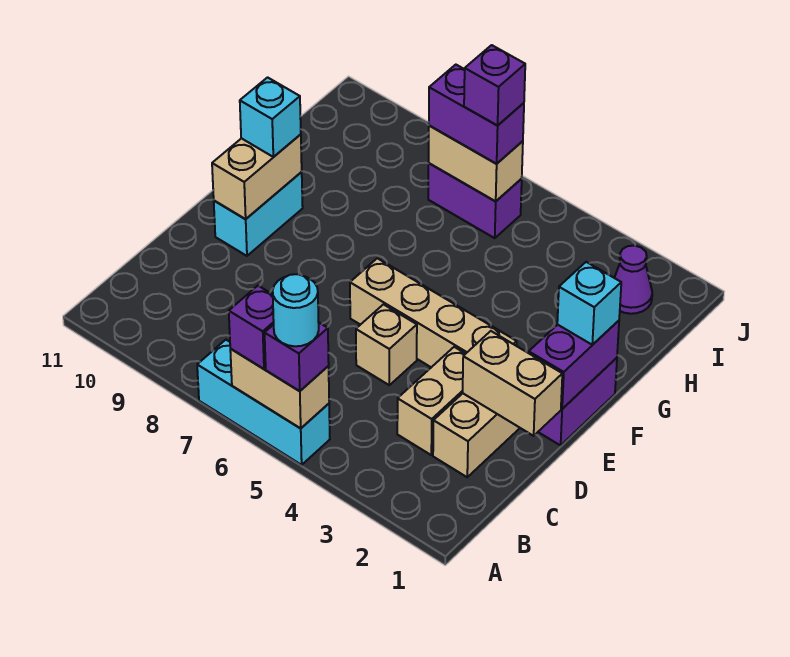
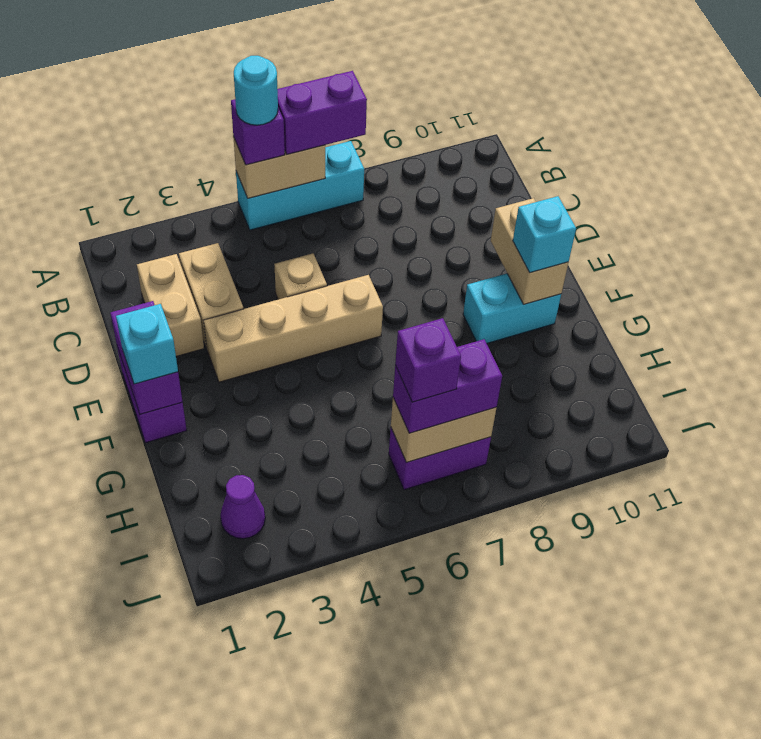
purple brick A6 level 3 -> purple brick A6:A7 level 3
tan brick D1:D2 level 2 -> none
cyan brick E10:F10 level 1 -> cyan brick F9:F10 level 1

